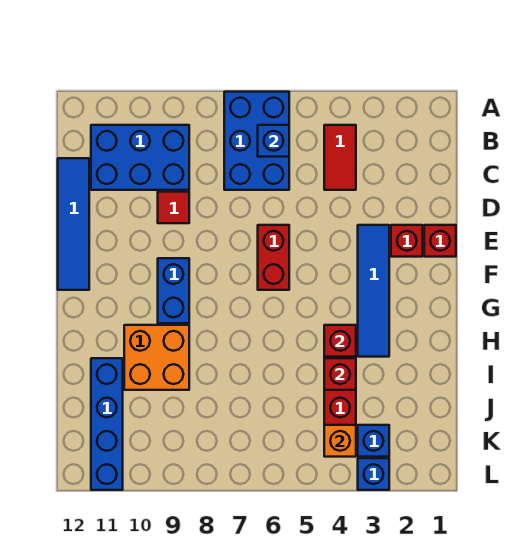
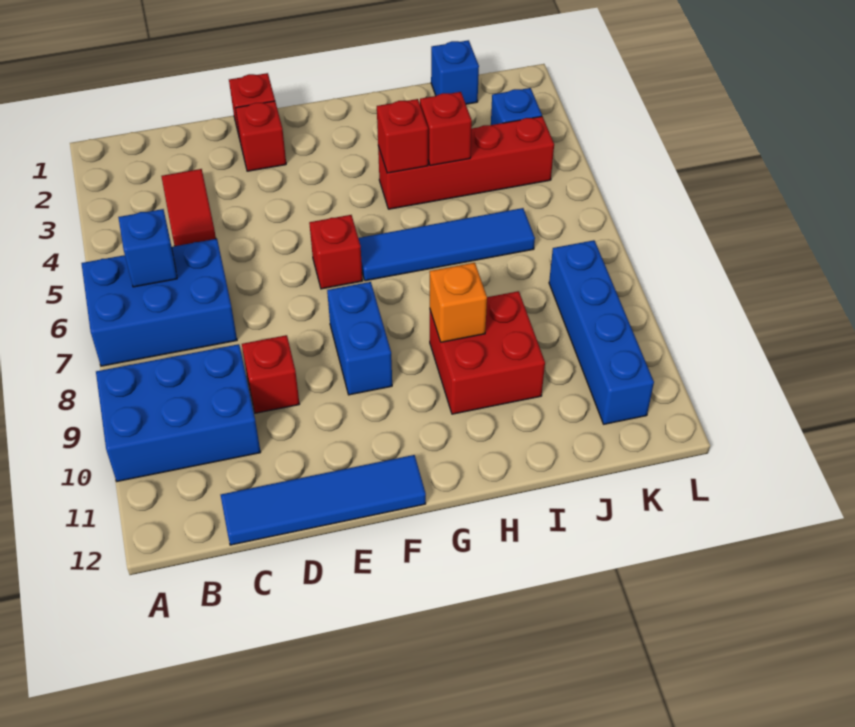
red tile B4:C4 level 1 -> red tile C3:C4 level 1
blue brick B9:C11 level 1 -> blue brick A9:C10 level 1
red tile D9 level 1 -> red brick D9 level 1
blue tile E3:H3 level 1 -> blue tile G6:J6 level 1
red brick E6:F6 level 1 -> red brick F6 level 1
blue brick F9:G9 level 1 -> blue brick F8:F9 level 1
orange brick H9:I10 level 1 -> red brick H9:I10 level 1
blue brick I11:L11 level 1 -> blue brick K8:K11 level 1
orange brick K4 level 2 -> orange brick H9 level 2
blue brick L3 level 1 -> blue brick J1 level 1

